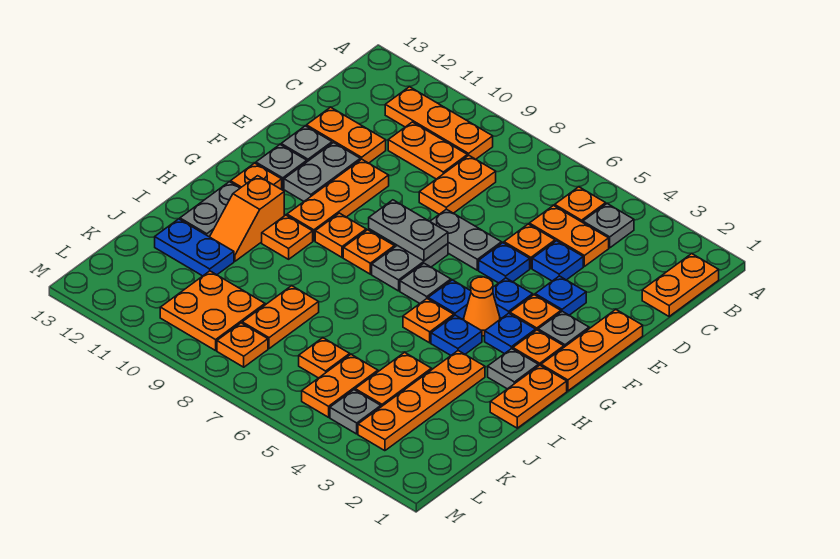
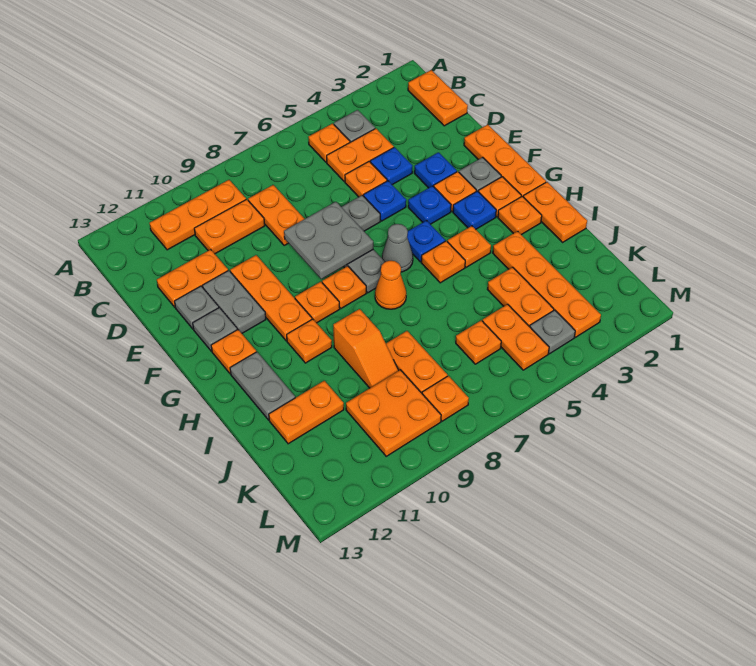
grey plate F7:F8 level 2 -> grey plate E7:F8 level 2
orange cone G4 level 1 -> orange cone H7 level 1
grey plate G6 level 1 -> grey cone G6 level 1
grey plate H2 level 1 -> orange plate H2 level 1
blue plate H4 level 1 -> orange plate H4 level 1
orange slope H11:I11 level 1 top H -> orange slope I9:J9 level 1 top I
blue plate J11:J12 level 1 -> orange plate J11:J12 level 1

